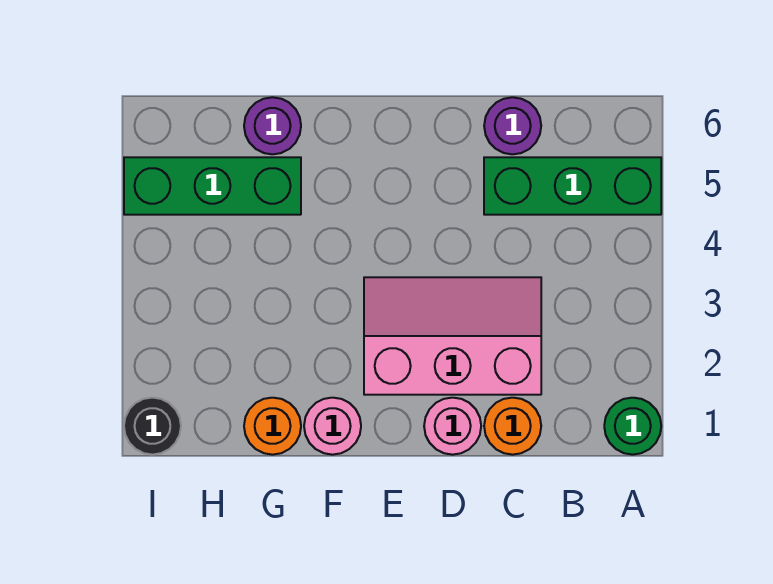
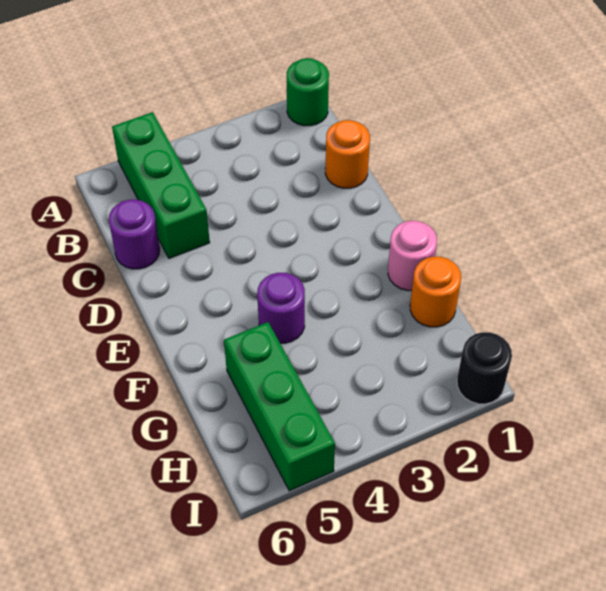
pink slope C2:E3 level 1 top 2 -> none
pink round brick D1 level 1 -> none
purple round brick G6 level 1 -> purple round brick F4 level 1

